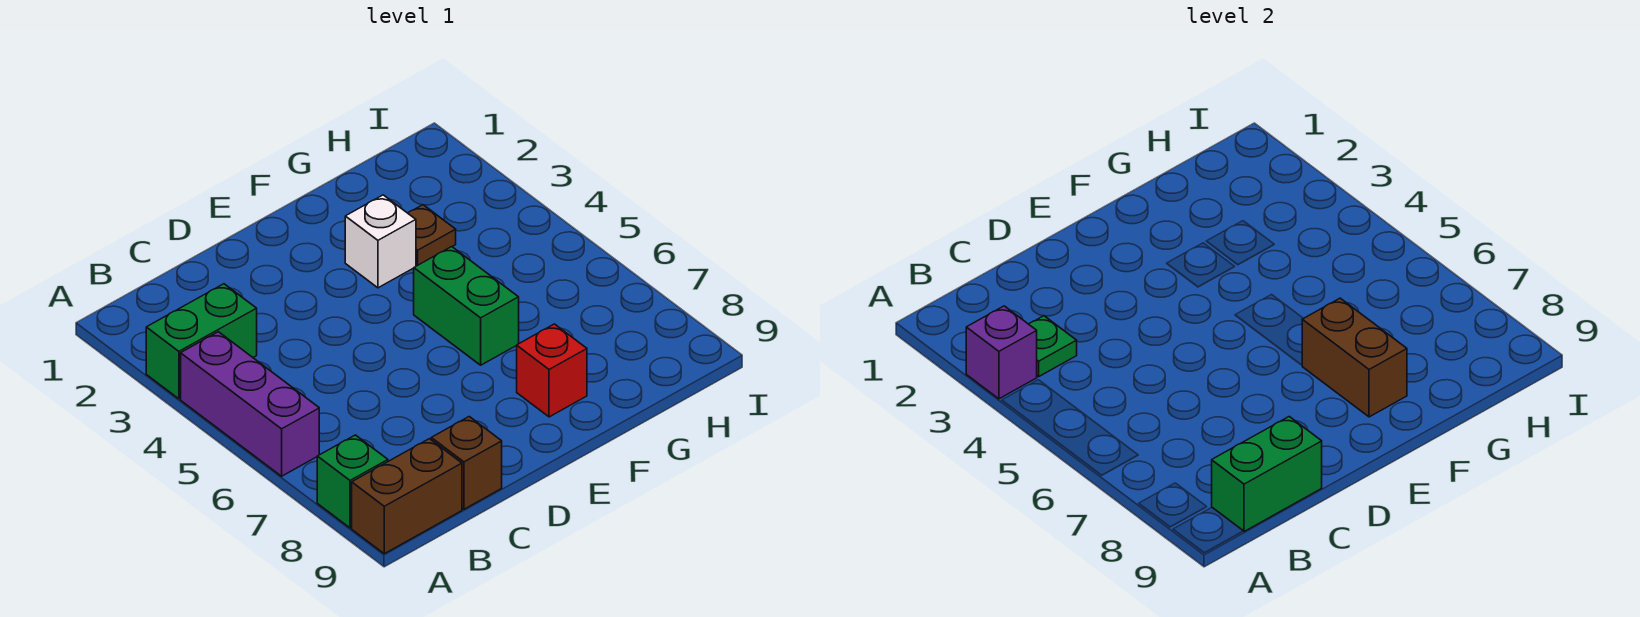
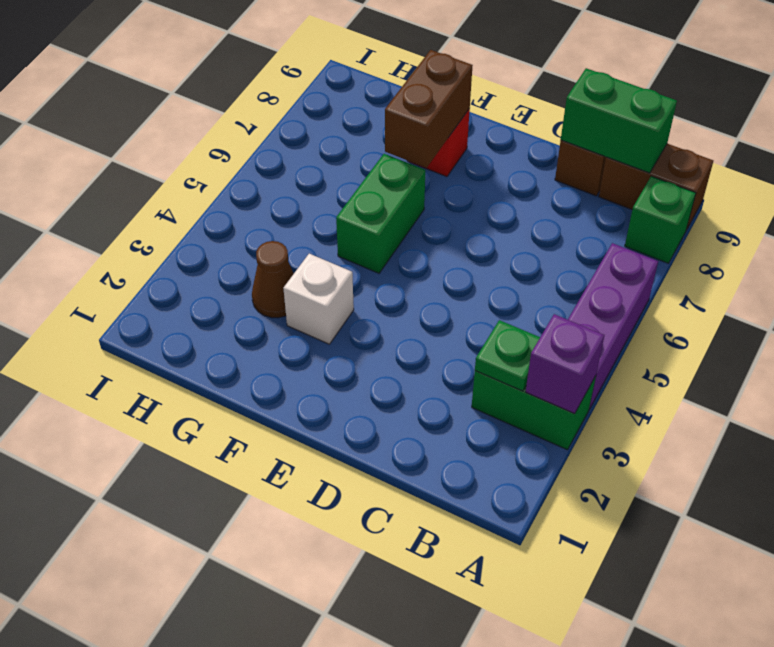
brown plate G3 level 1 -> brown cone G3 level 1

